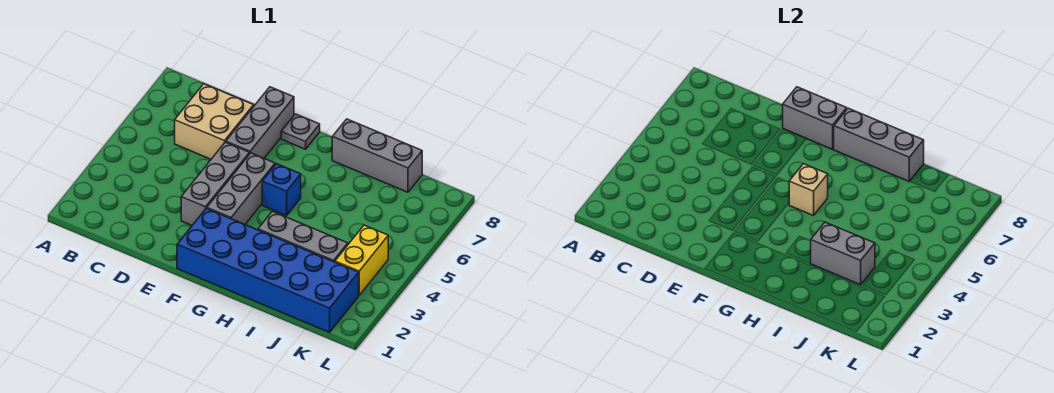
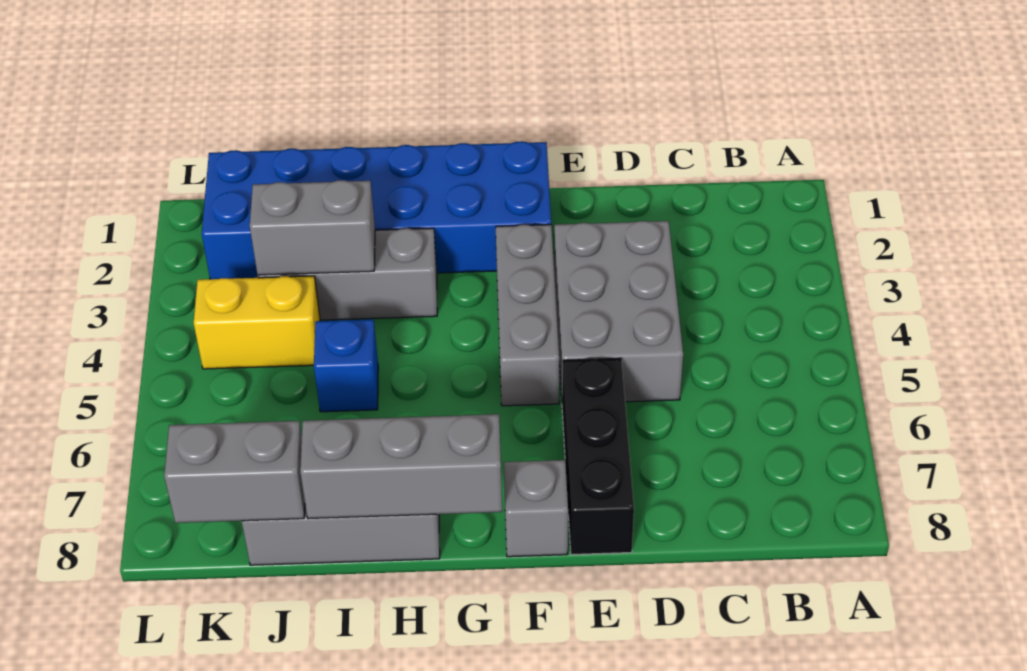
tan brick C6:D7 level 1 -> none
grey brick E3:E5 level 1 -> grey brick D3:E5 level 1
grey brick E6:E8 level 1 -> black brick E6:E8 level 1
grey brick E8:F8 level 2 -> grey brick J8:K8 level 2
grey plate F8 level 1 -> grey brick F8 level 1
blue brick G5 level 1 -> blue brick I5 level 1
tan brick G5 level 2 -> none
yellow brick K3:K4 level 1 -> yellow brick J4:K4 level 1

